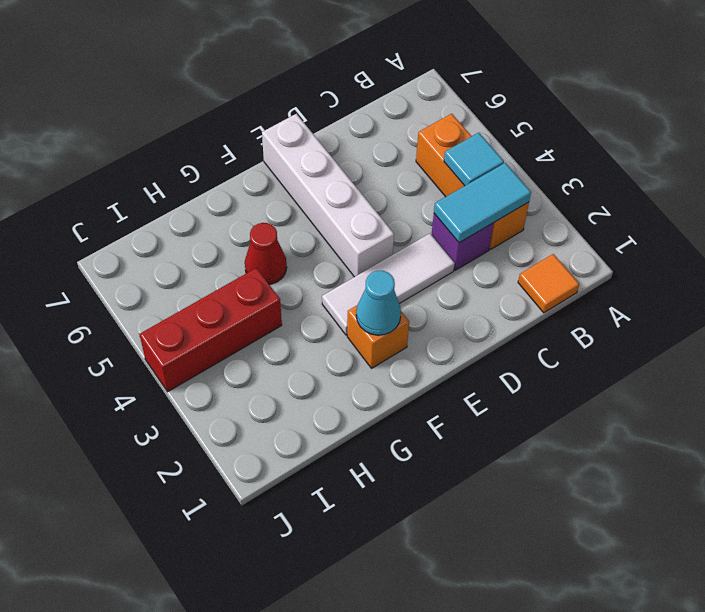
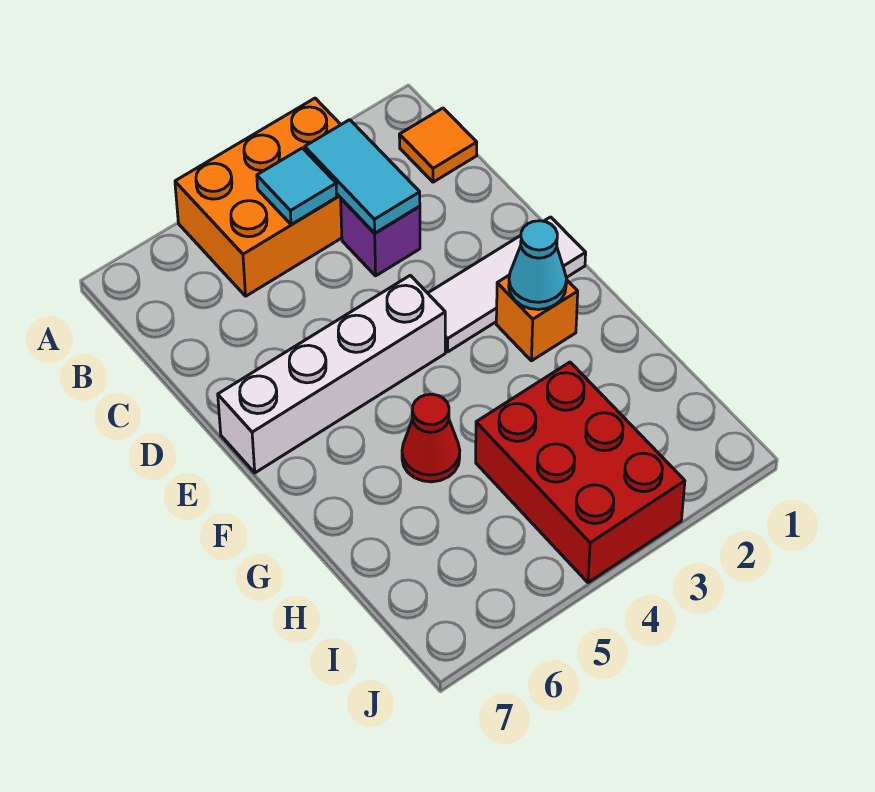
orange brick B3:B5 level 1 -> orange brick A3:B5 level 1
white tile D3:F3 level 1 -> white tile E1:E3 level 1
red brick H4:J4 level 1 -> red brick H3:J4 level 1

